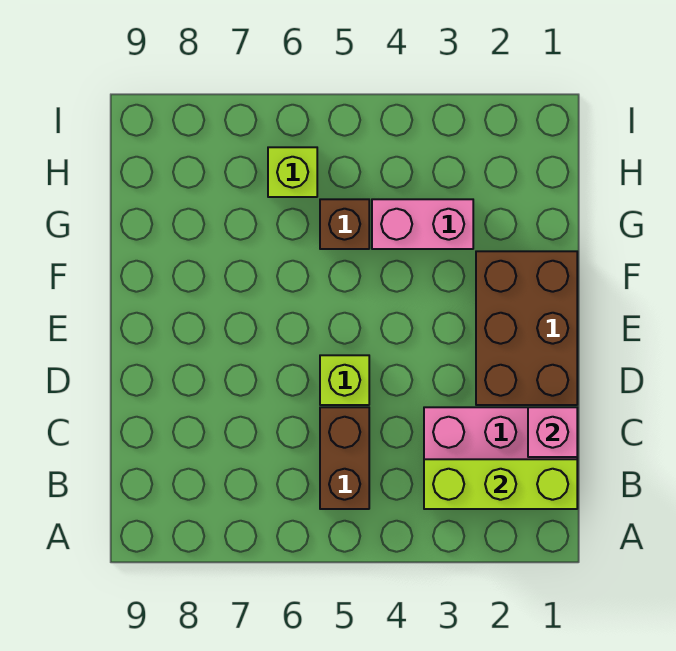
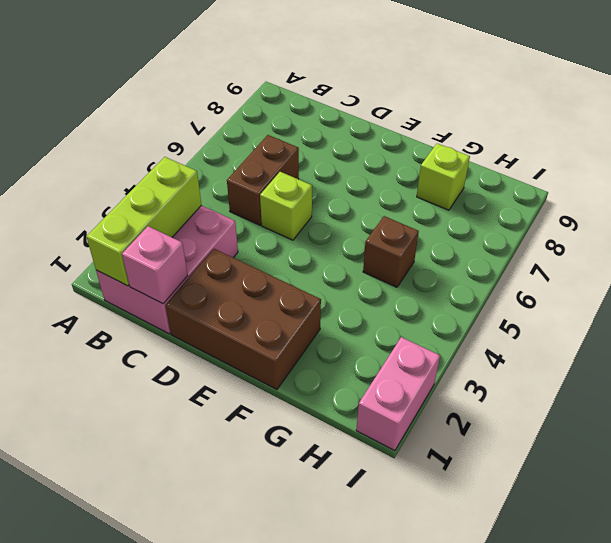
brown brick B5:C5 level 1 -> brown brick C5:C6 level 1
pink brick G3:G4 level 1 -> pink brick I1:I2 level 1
lime brick H6 level 1 -> lime brick G8 level 1

